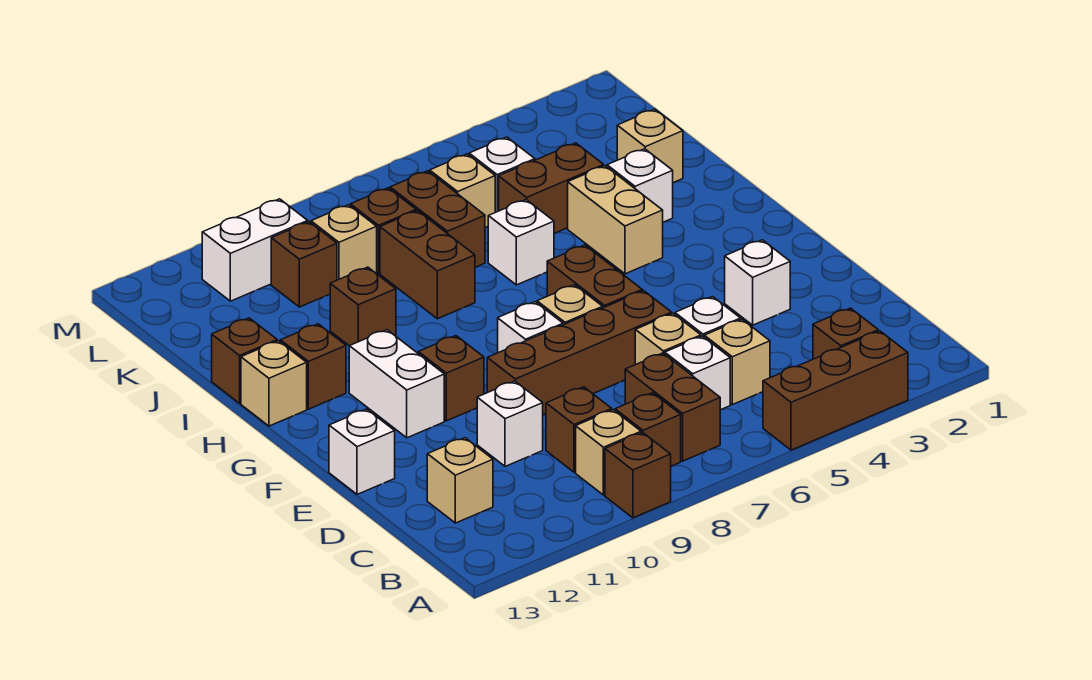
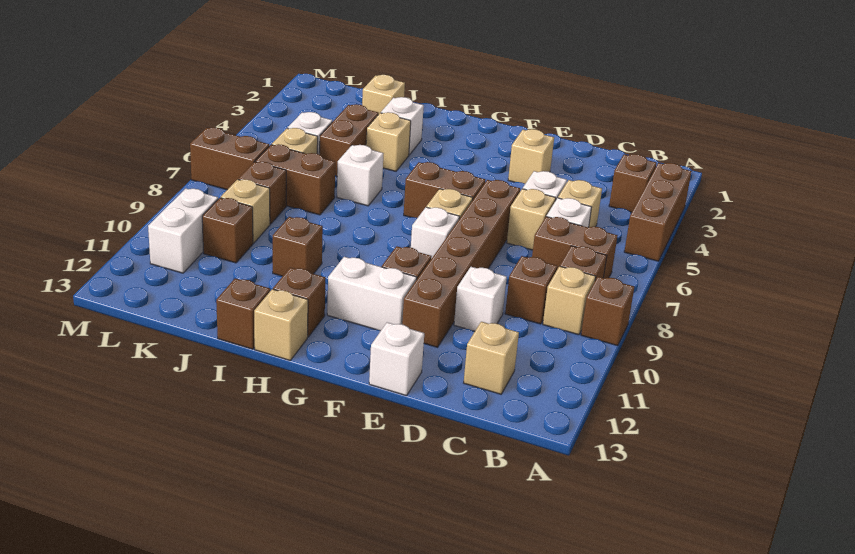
white brick E3 level 1 -> tan brick E3 level 1
brown brick E6:E9 level 1 -> brown brick E6:E11 level 1
tan brick H4:I4 level 1 -> tan brick I4 level 1
brown brick I8:J8 level 1 -> brown brick L7:M7 level 1

